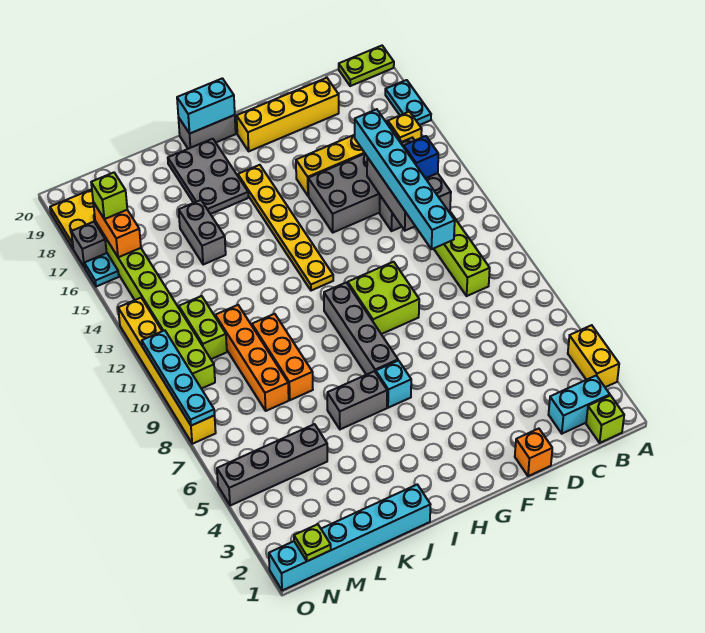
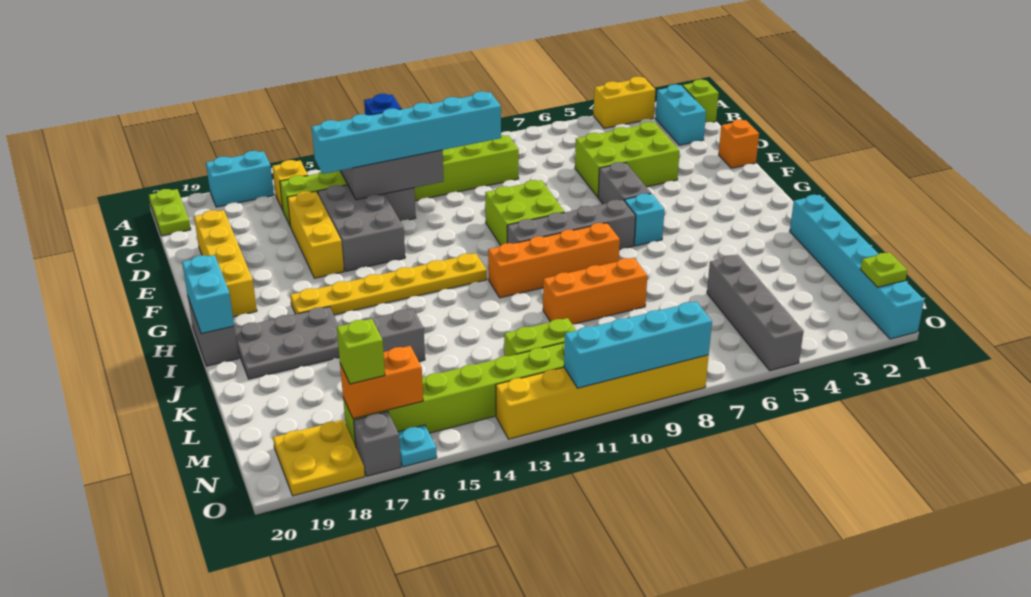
cyan plate A17:A18 level 1 -> cyan brick A17:A18 level 1
none -> lime brick D4:E6 level 1
grey brick I6:J6 level 1 -> grey brick F6:G6 level 1
orange brick L8:L11 level 1 -> orange brick I8:I11 level 1
cyan plate O8:O11 level 2 -> cyan brick O8:O11 level 2

